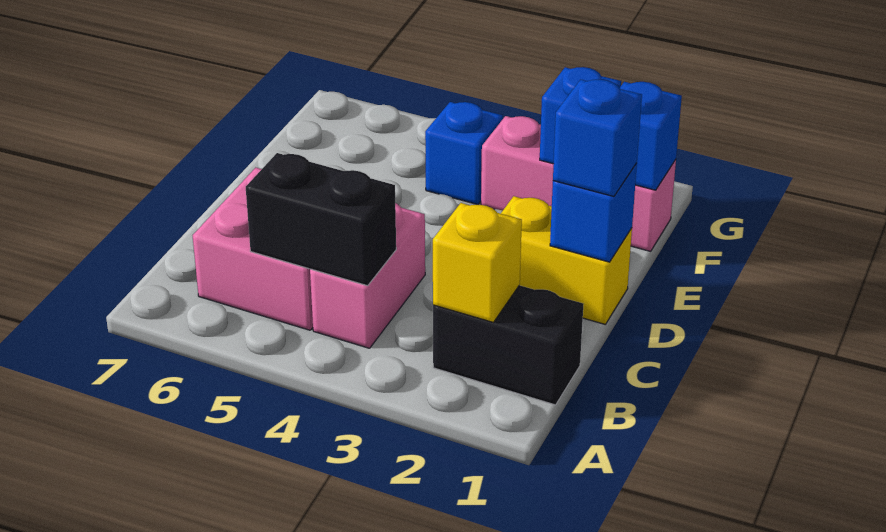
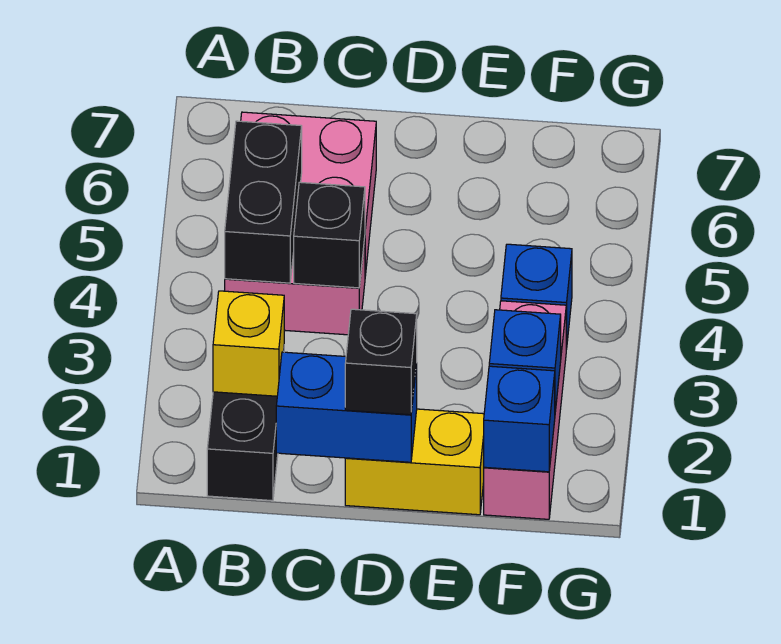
none -> black brick C4 level 2
yellow brick D1:D2 level 1 -> yellow brick D1:E1 level 1
blue brick D1 level 2 -> blue brick C1:D1 level 2
blue brick D1 level 3 -> black brick D1 level 3

